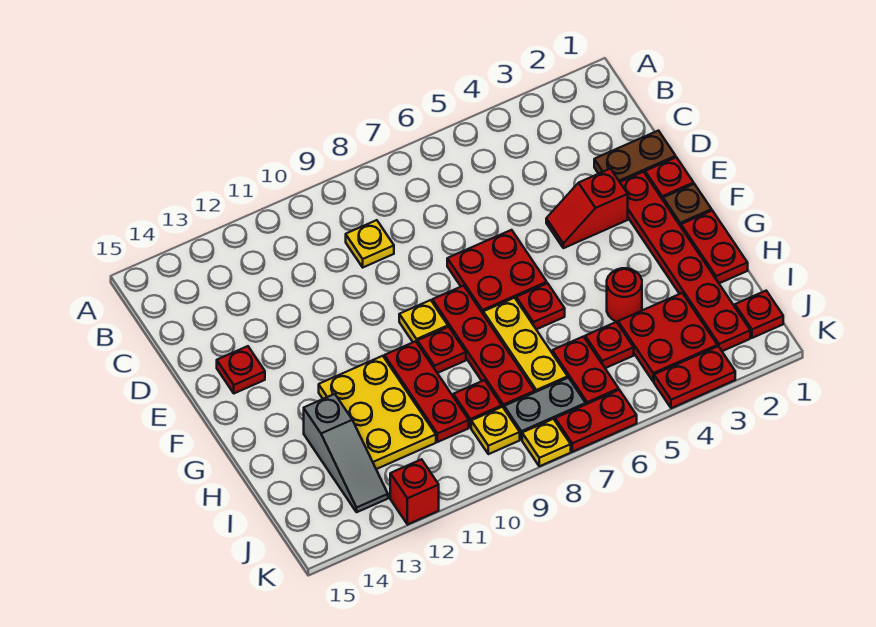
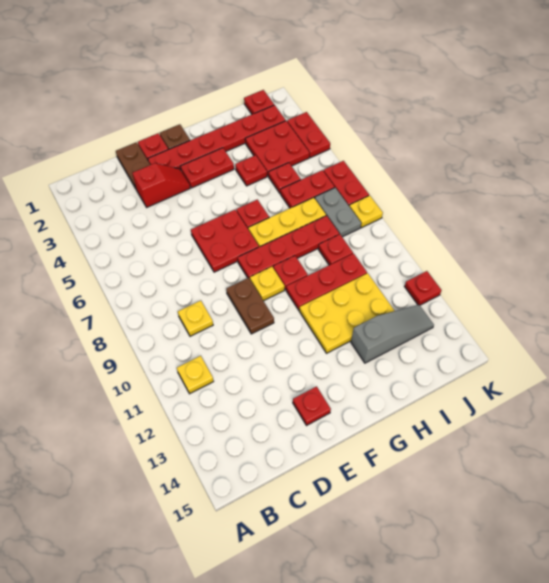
red slope E3:E4 level 1 top 3 -> red slope D3:E3 level 1 top D
none -> brown plate E9:E10 level 1
red plate G1:H1 level 1 -> red plate F3:G3 level 1
red round brick H4 level 1 -> red plate H4 level 1
yellow plate J9 level 1 -> yellow plate B11 level 1
red brick K12 level 1 -> red plate K12 level 1

